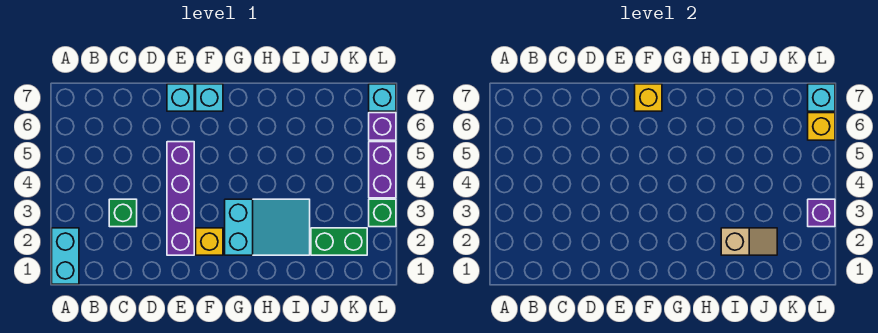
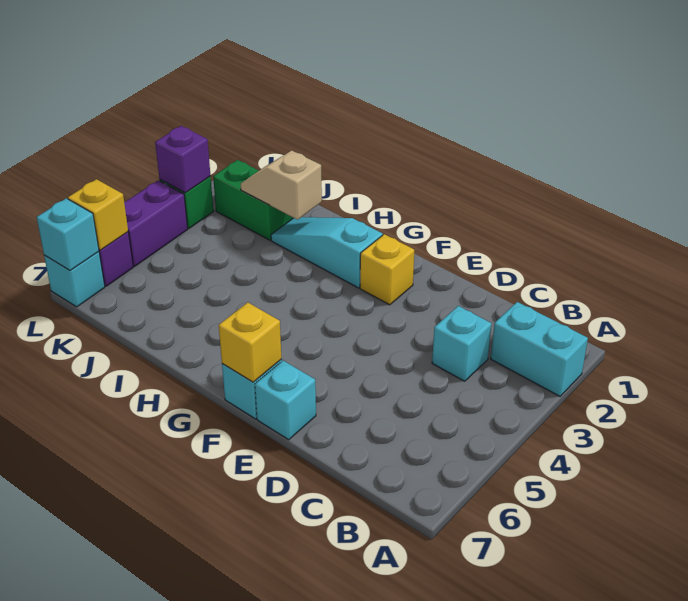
cyan brick A1:A2 level 1 -> cyan brick A2:B2 level 1
green brick C3 level 1 -> cyan brick C3 level 1
purple brick E2:E5 level 1 -> none
cyan slope G2:I3 level 1 top G -> cyan slope G2:I2 level 1 top G

